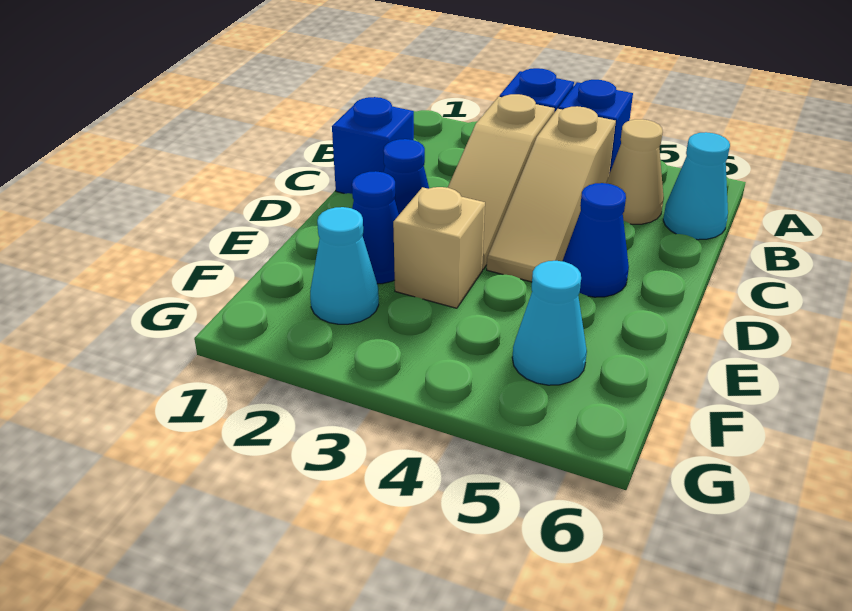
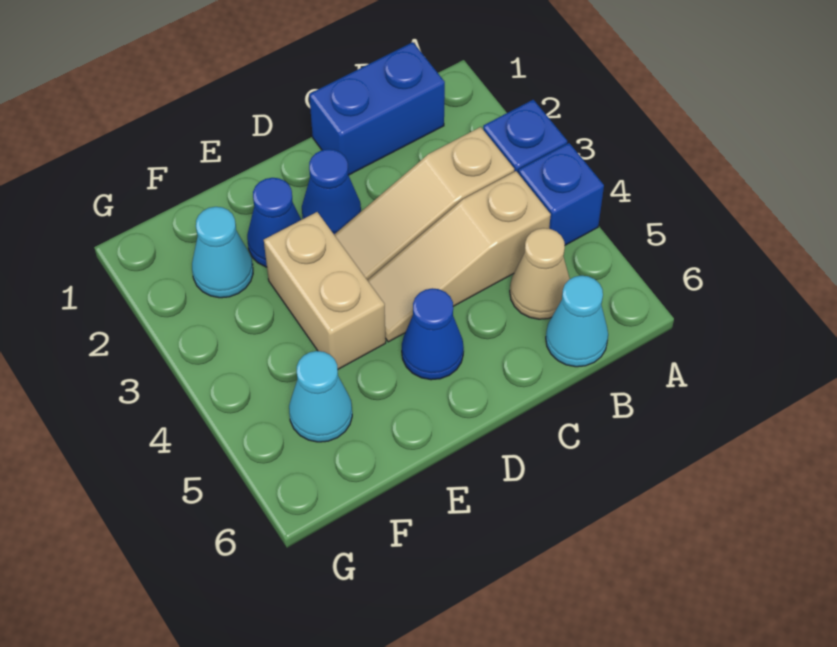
blue brick C1 level 1 -> blue brick B1:C1 level 1
tan brick E3 level 1 -> tan brick E3:E4 level 1

